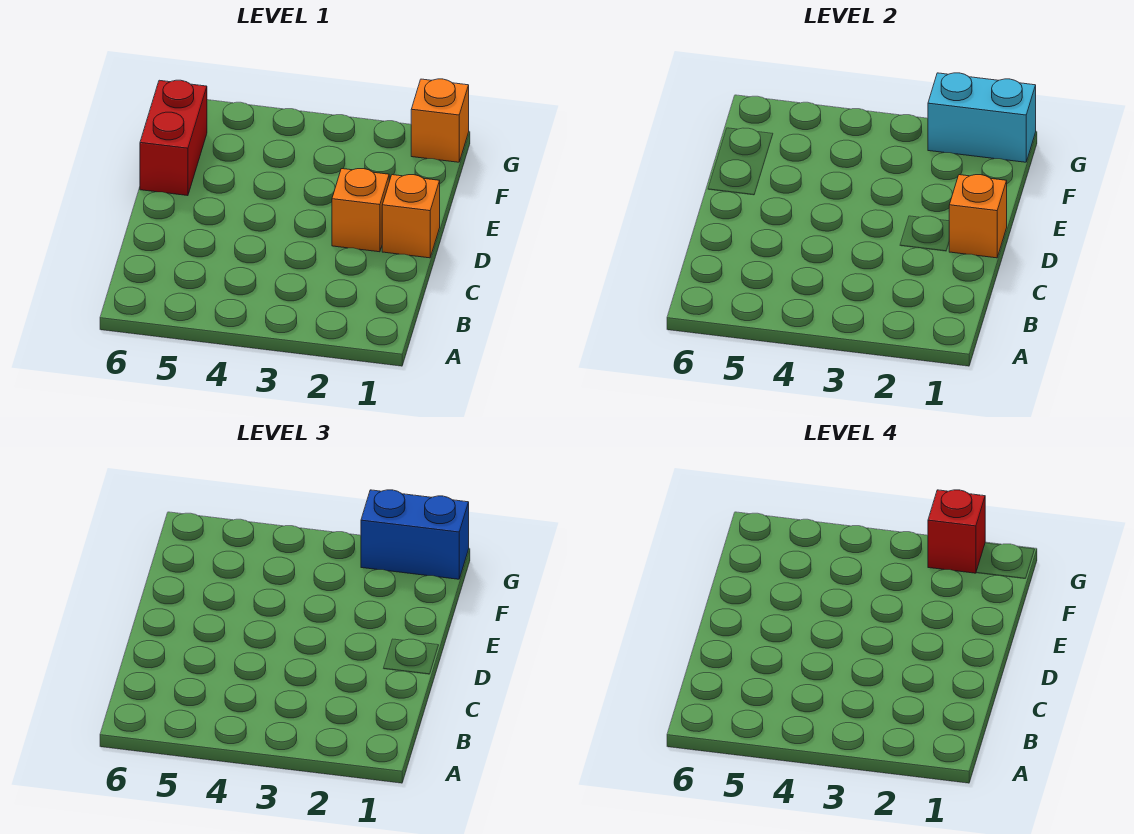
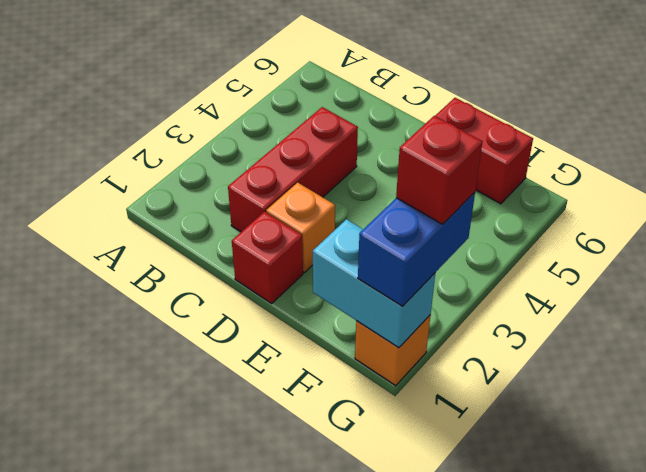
none -> red brick C2:C4 level 1
orange brick D1 level 1 -> red brick D1 level 1
orange brick D1 level 2 -> none
cyan brick G1:G2 level 2 -> cyan brick F1:G1 level 2

